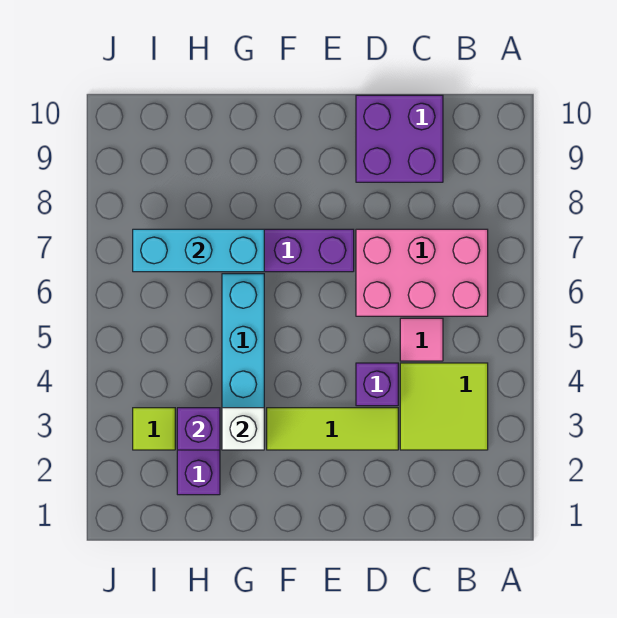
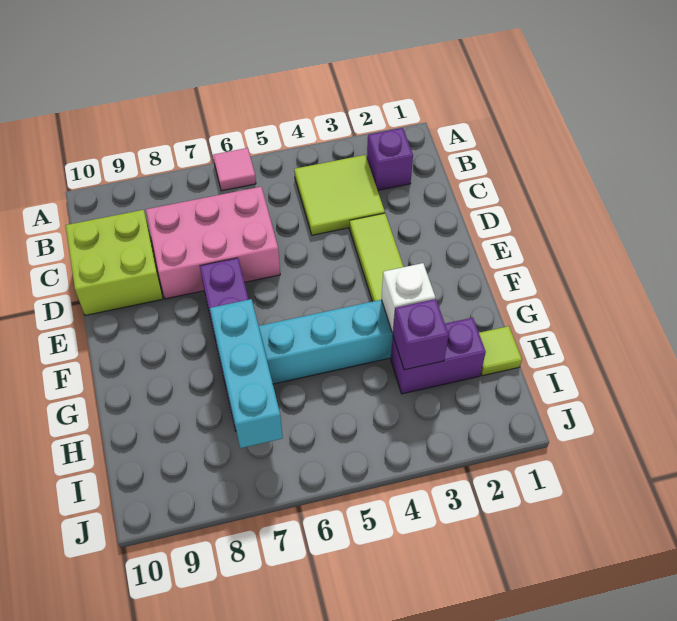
pink brick B6:D7 level 1 -> pink brick C6:D8 level 1
pink tile C5 level 1 -> pink tile A6 level 1
purple brick C9:D10 level 1 -> lime brick C9:D10 level 1
purple brick D4 level 1 -> purple brick B2 level 1
lime tile I3 level 1 -> lime tile H1 level 1

